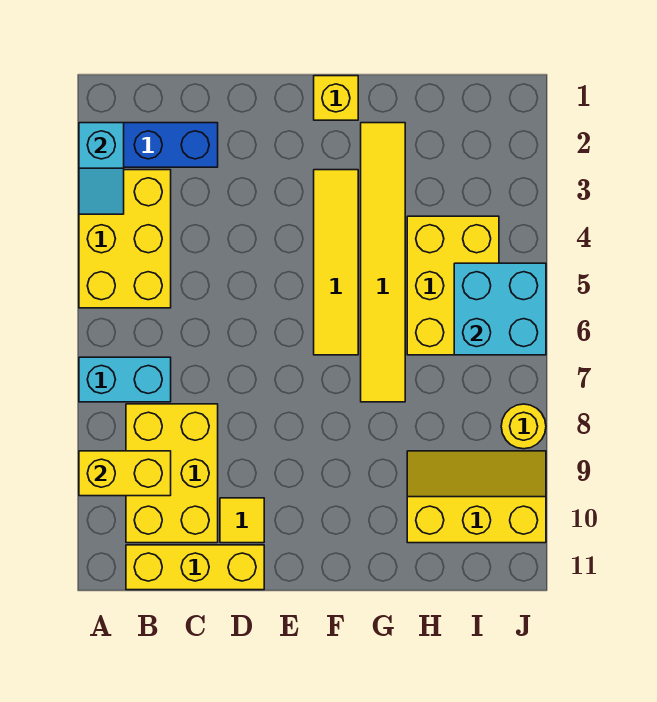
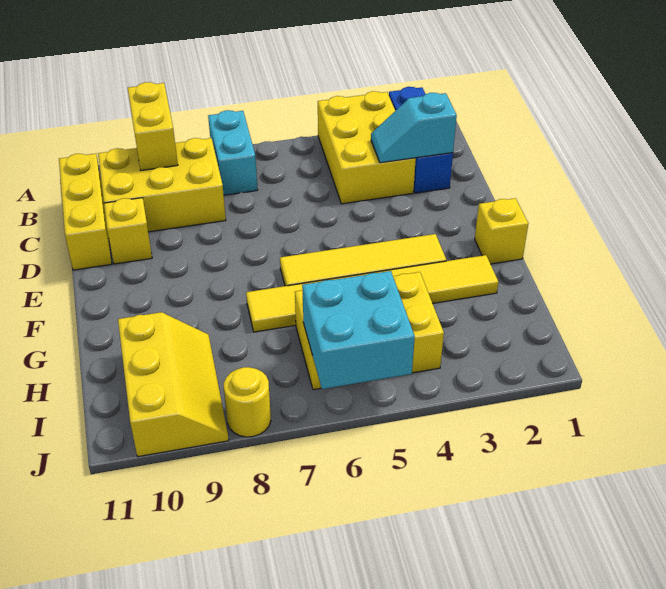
cyan slope A2:A3 level 2 top 2 -> cyan slope C2:C3 level 2 top 2
yellow brick A3:B5 level 1 -> yellow brick A3:C4 level 1
yellow tile D10 level 1 -> yellow brick D10 level 1

